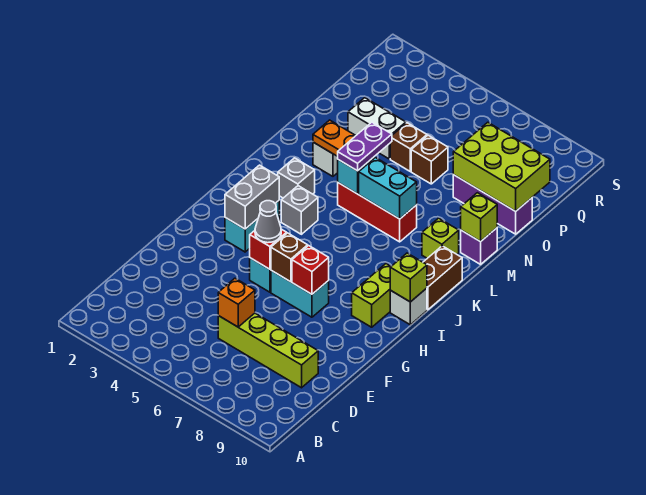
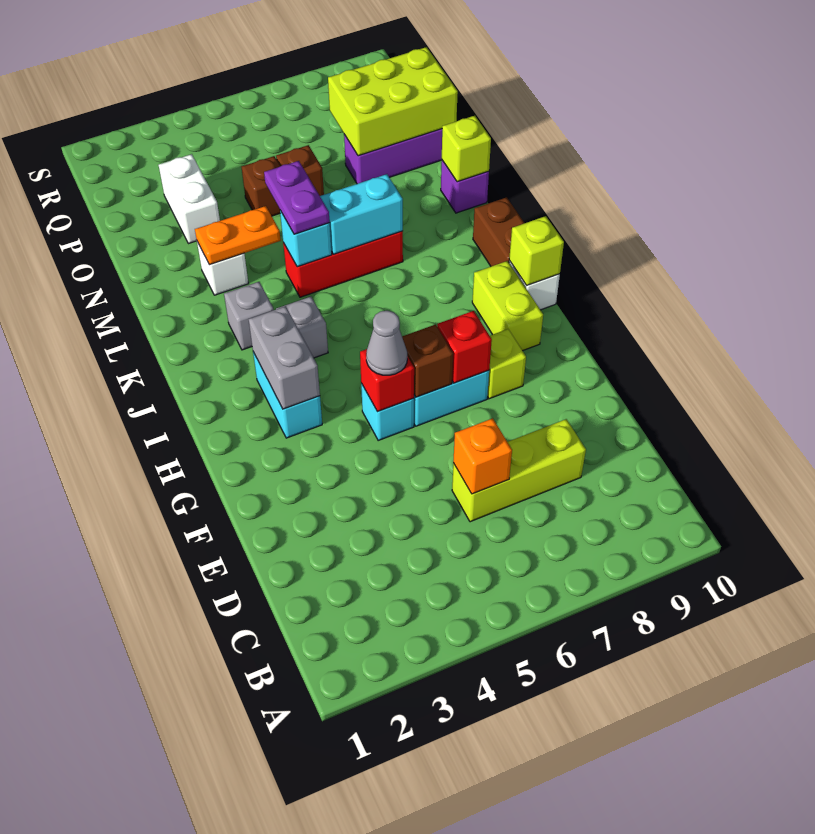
lime brick D6:D9 level 1 -> lime brick D6:D8 level 1
lime brick L9 level 1 -> lime brick G8 level 1
white brick O3:O4 level 1 -> white brick O3:P3 level 1

